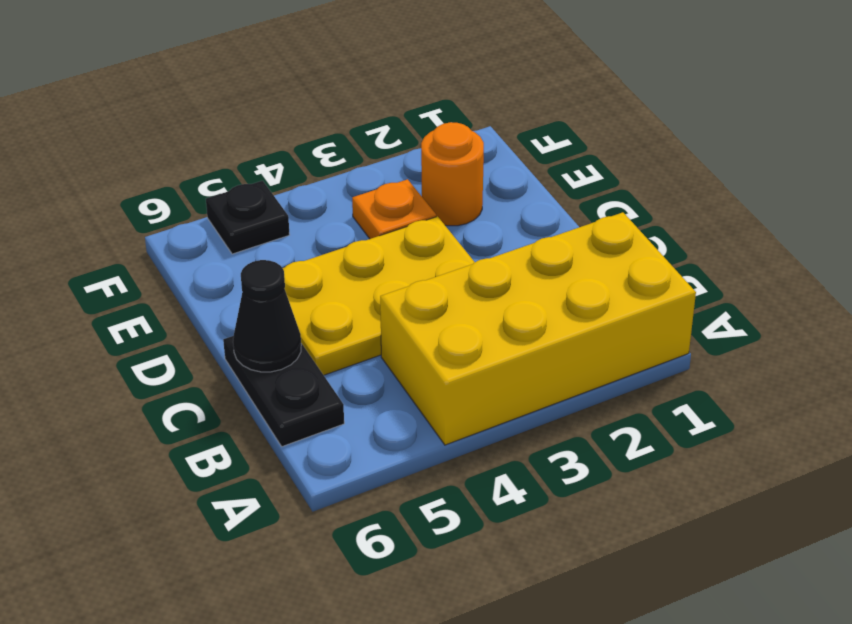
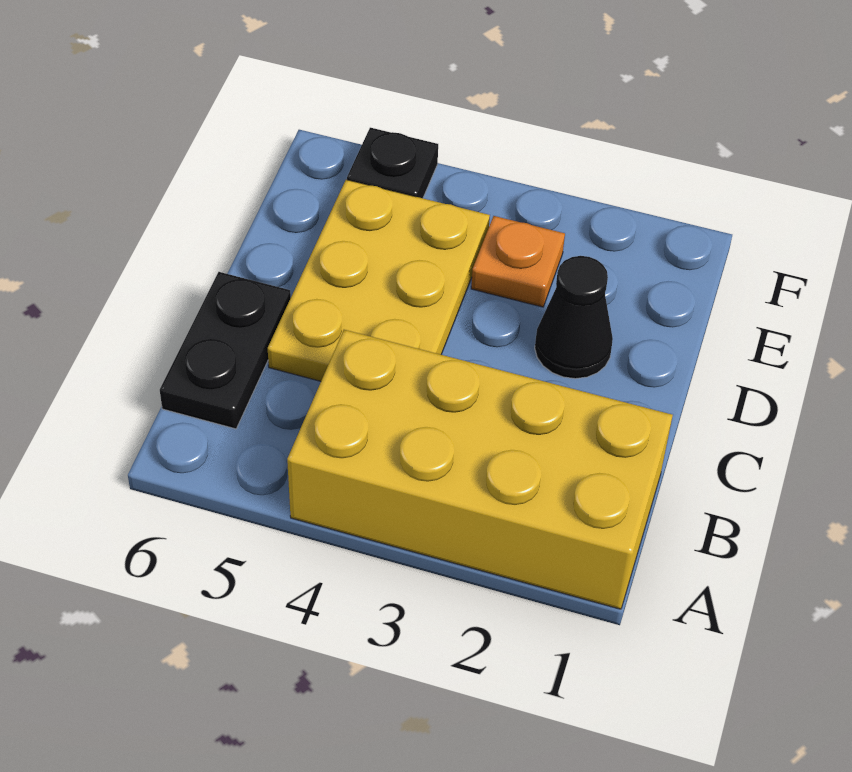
yellow plate C3:D5 level 1 -> yellow plate C4:E5 level 1
black cone C6 level 2 -> black cone D2 level 1
orange round brick E2 level 1 -> none

